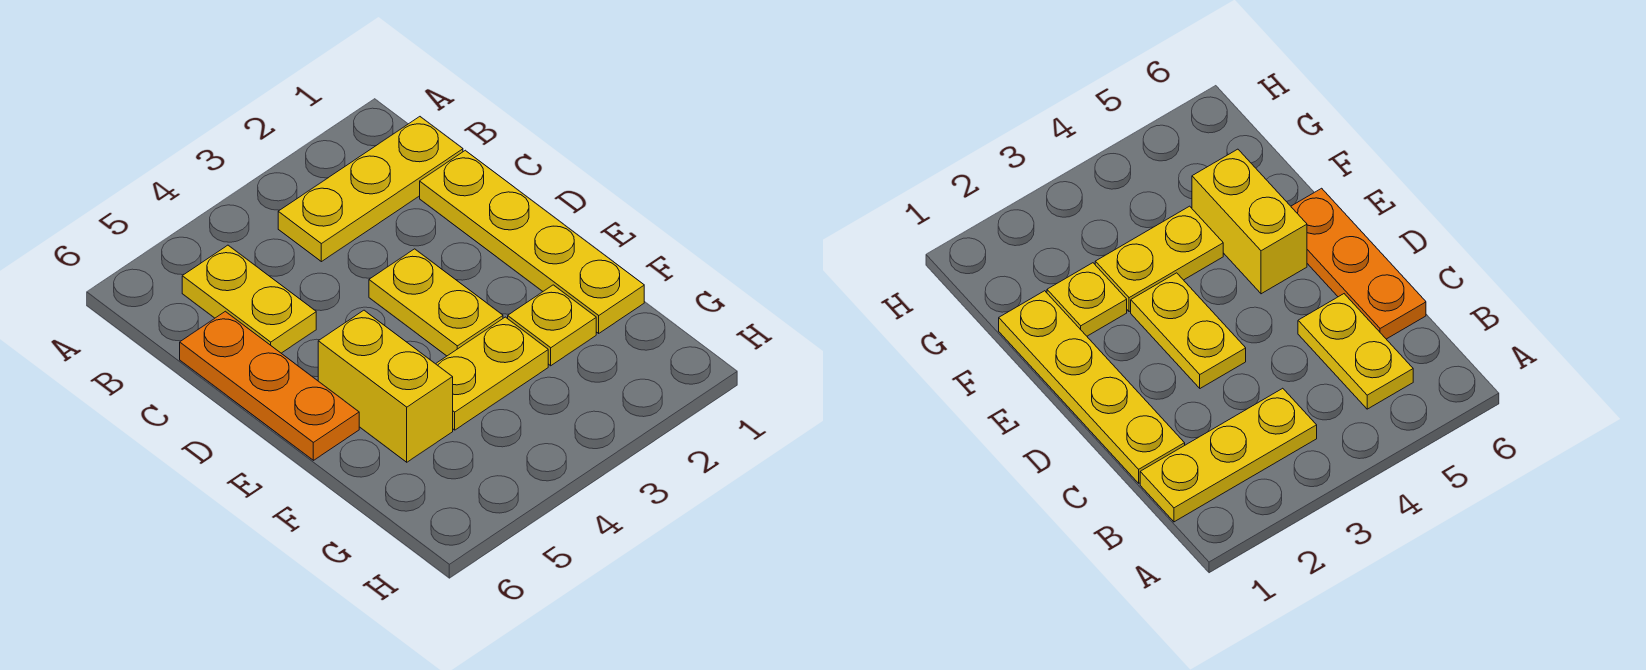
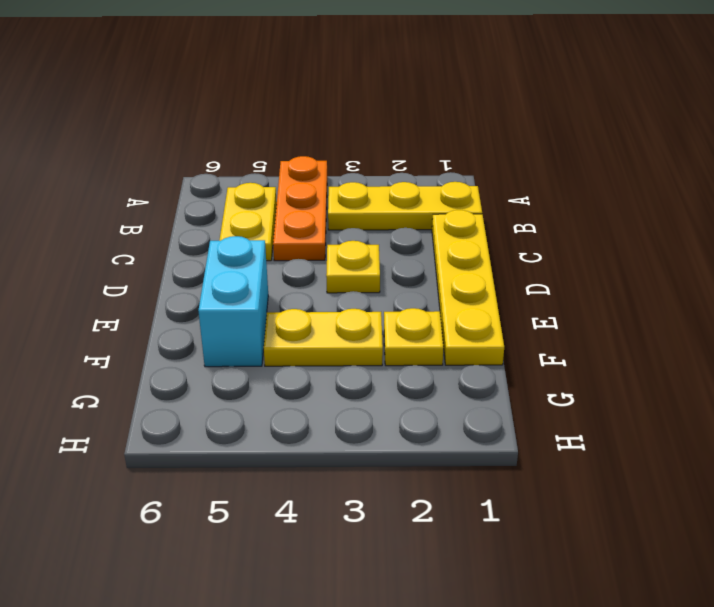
orange plate C6:E6 level 1 -> orange plate A4:C4 level 1
yellow plate D3:E3 level 1 -> yellow plate D3 level 1
yellow brick E5:F5 level 1 -> cyan brick E5:F5 level 1

